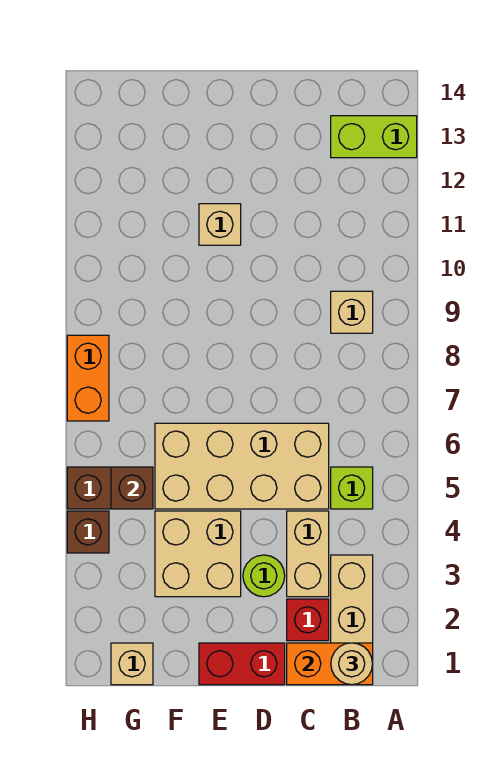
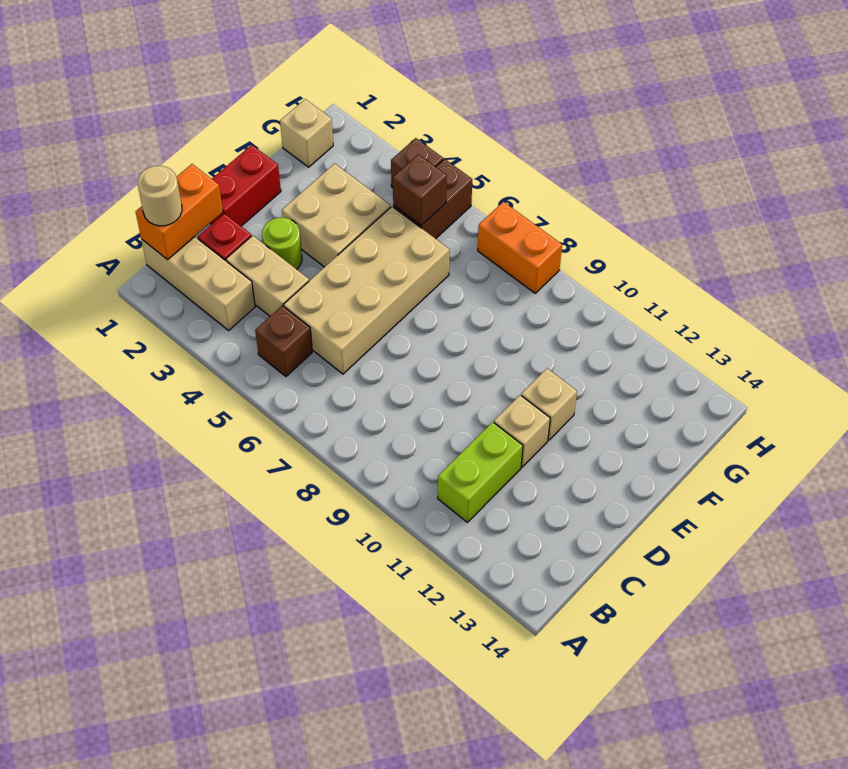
lime brick A13:B13 level 1 -> lime brick B11:C11 level 1
lime brick B5 level 1 -> brown brick B5 level 1
tan brick B9 level 1 -> tan brick D11 level 1

